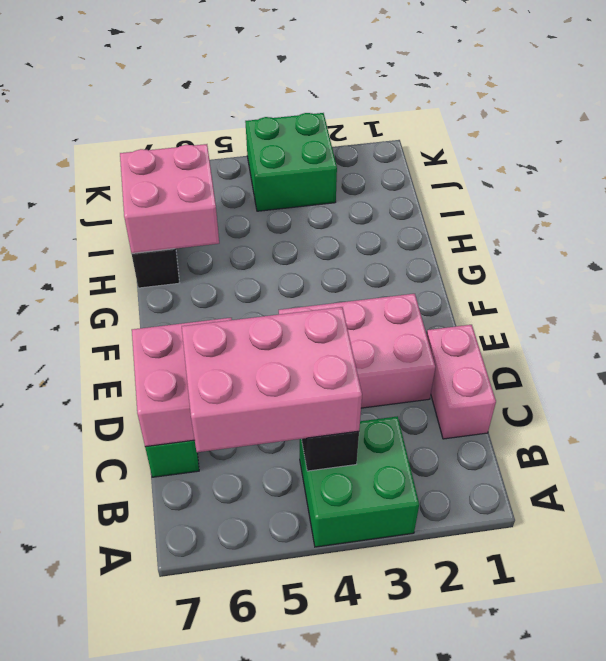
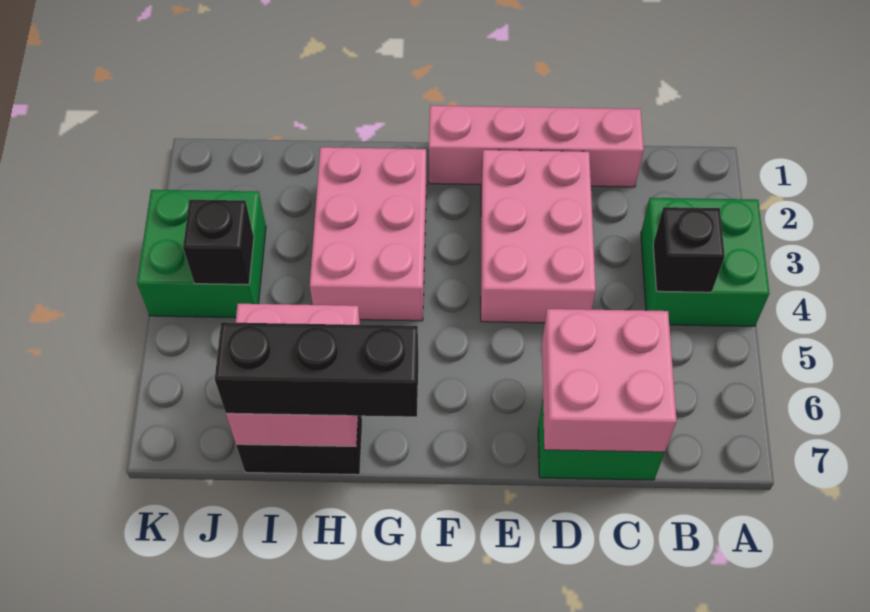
pink brick B4:C6 level 3 -> pink brick G2:H4 level 1
pink brick C1:D1 level 1 -> pink brick C1:F1 level 1
none -> black brick G7:I7 level 3
none -> black brick J4 level 2

